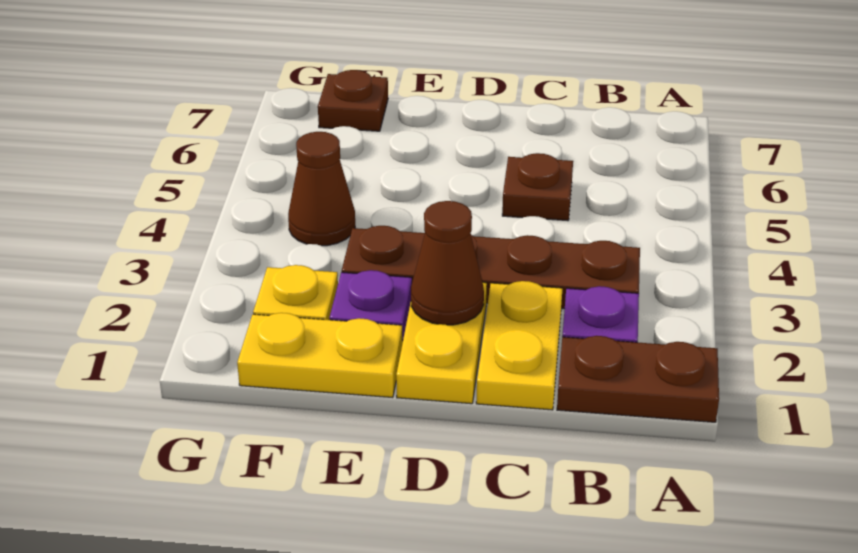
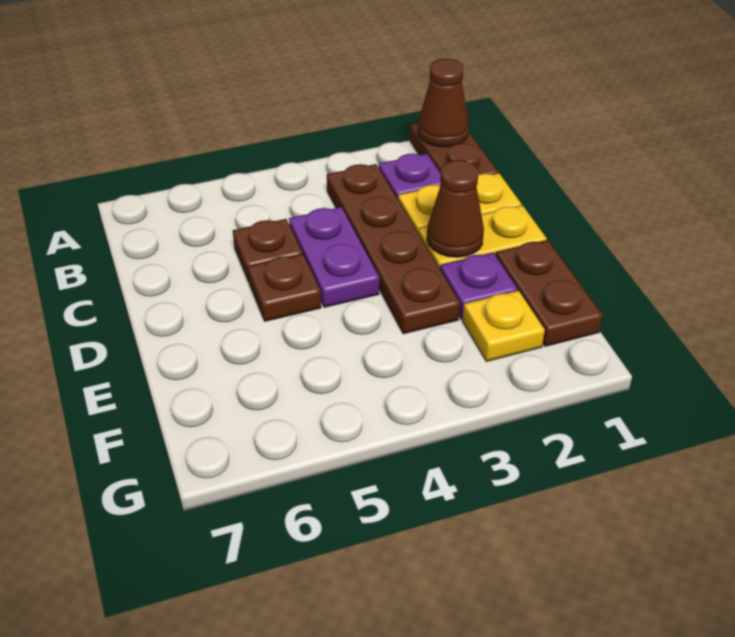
none -> purple plate C4:D4 level 1
yellow plate E1:F1 level 1 -> brown plate E1:F1 level 1
brown cone F4 level 1 -> brown cone A1 level 2
brown plate F7 level 1 -> brown plate D5 level 1

